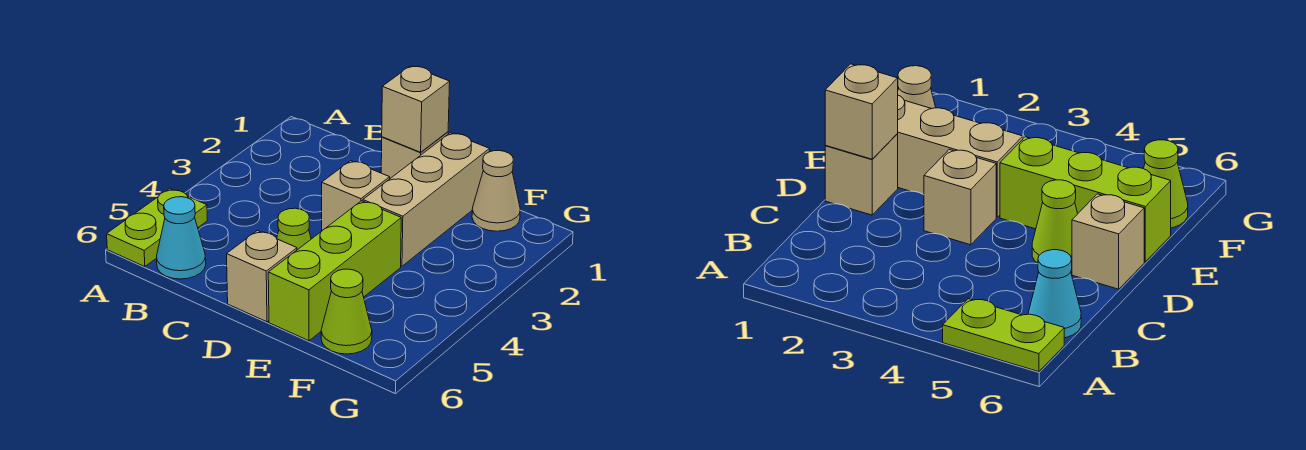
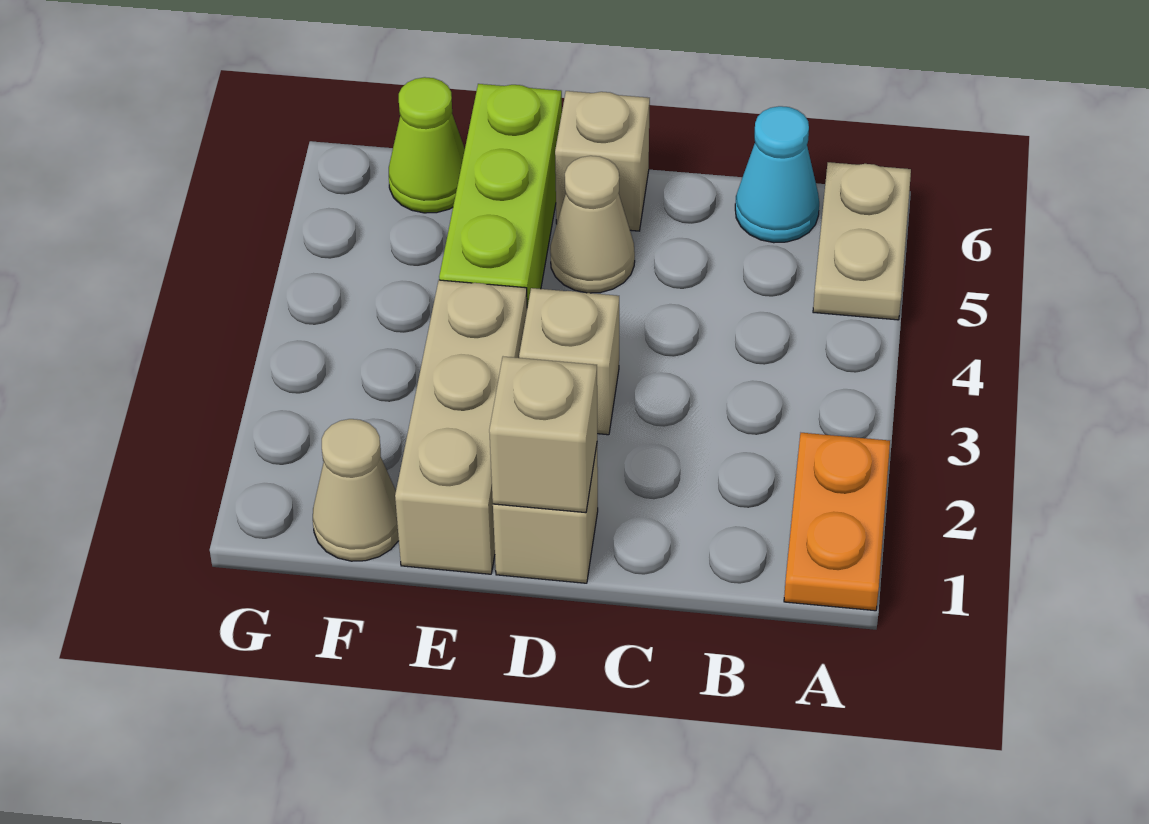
none -> orange plate A1:A2 level 1
lime plate A5:A6 level 1 -> tan plate A5:A6 level 1
lime cone D5 level 1 -> tan cone D5 level 1

